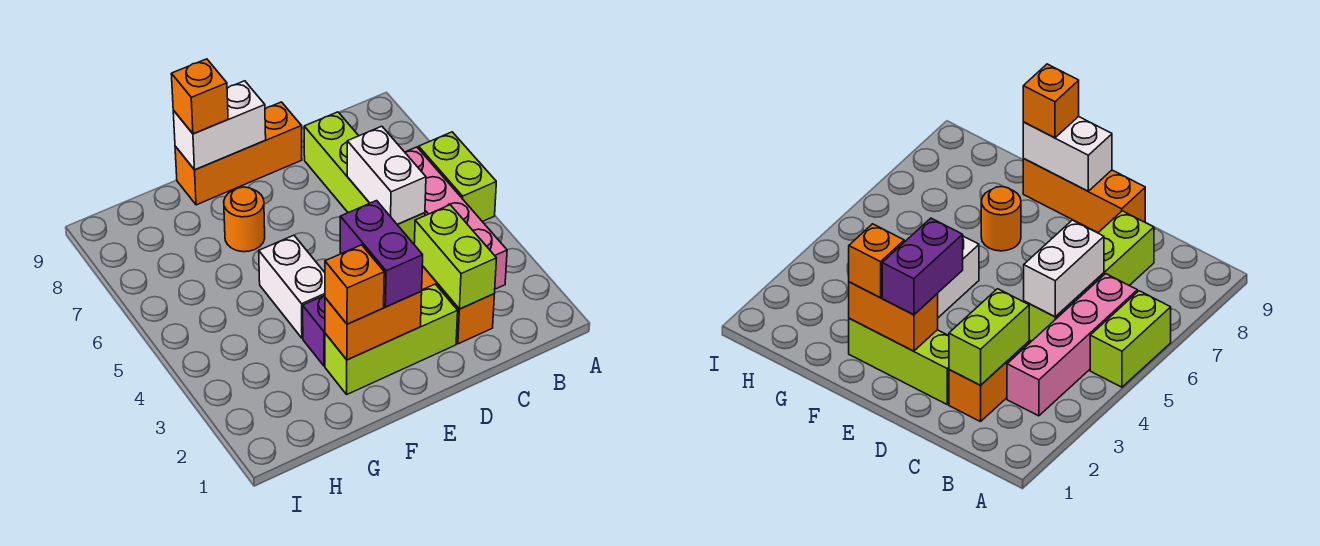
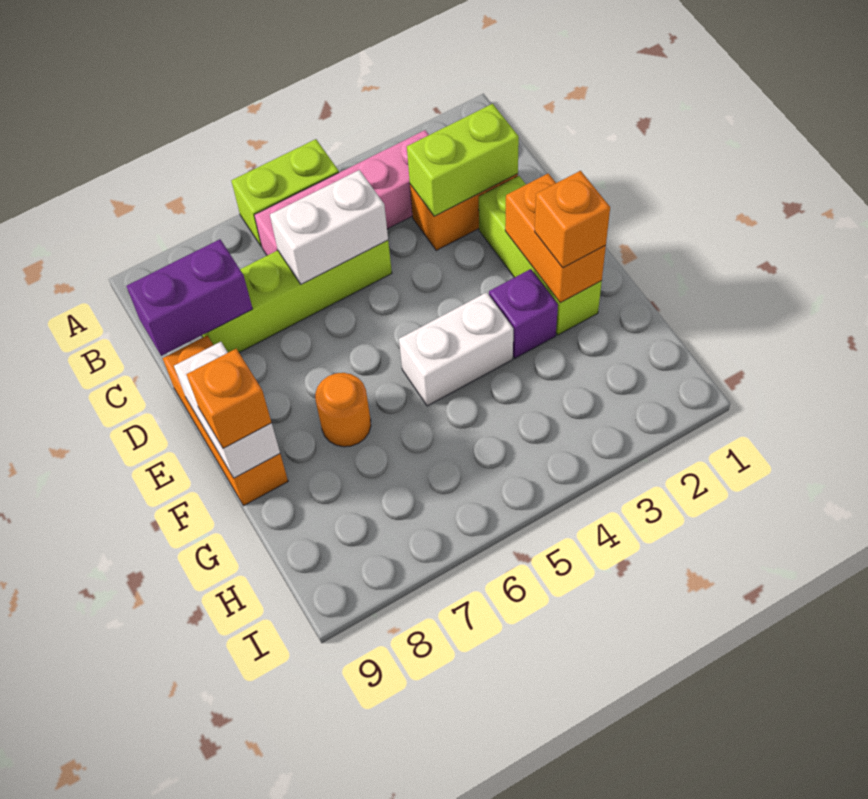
purple brick E2:E3 level 3 -> purple brick C8:C9 level 2

